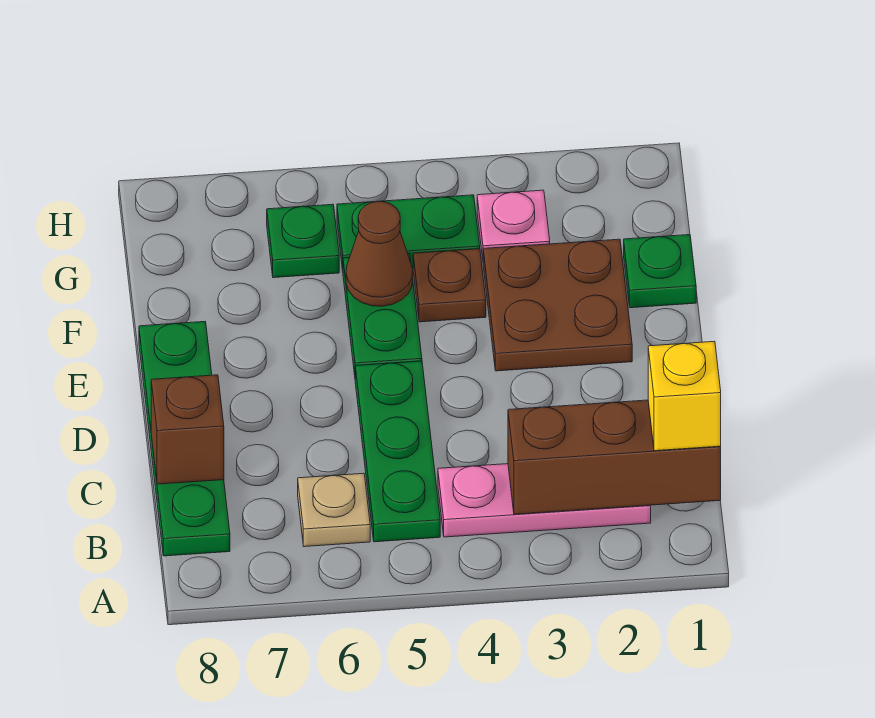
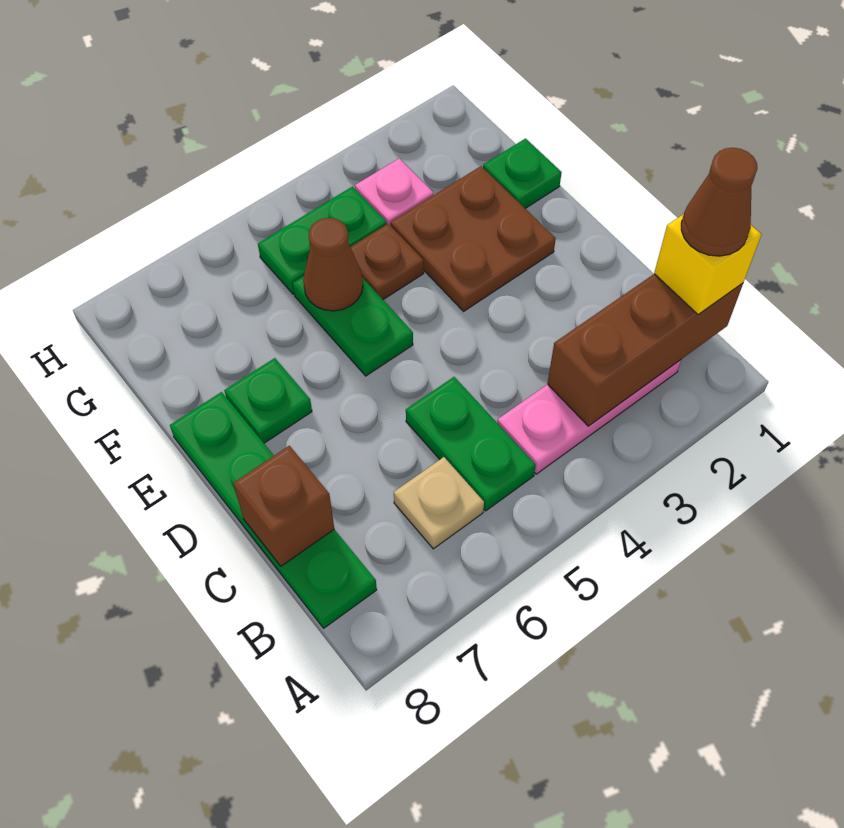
none -> brown cone B1 level 4
green plate B5:D5 level 1 -> green plate B5:C5 level 1
green plate G6 level 1 -> green plate E7 level 1

